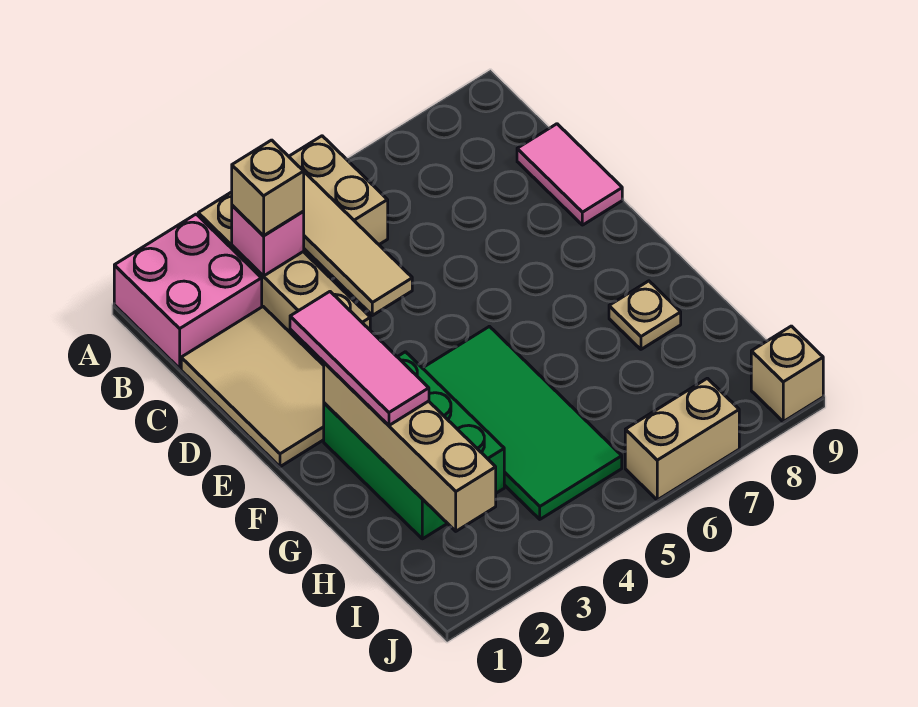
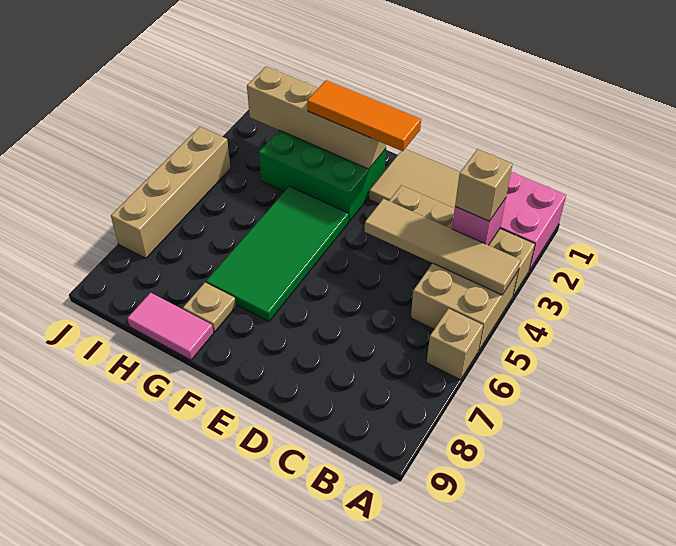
pink tile C9:D9 level 1 -> pink tile G9:H9 level 1
pink tile E2:G2 level 3 -> orange tile E2:G2 level 3
green tile F4:I5 level 1 -> green tile F4:G7 level 1
tan brick J6:J7 level 1 -> tan brick J4:J7 level 1
tan brick J9 level 1 -> tan brick A6 level 1

